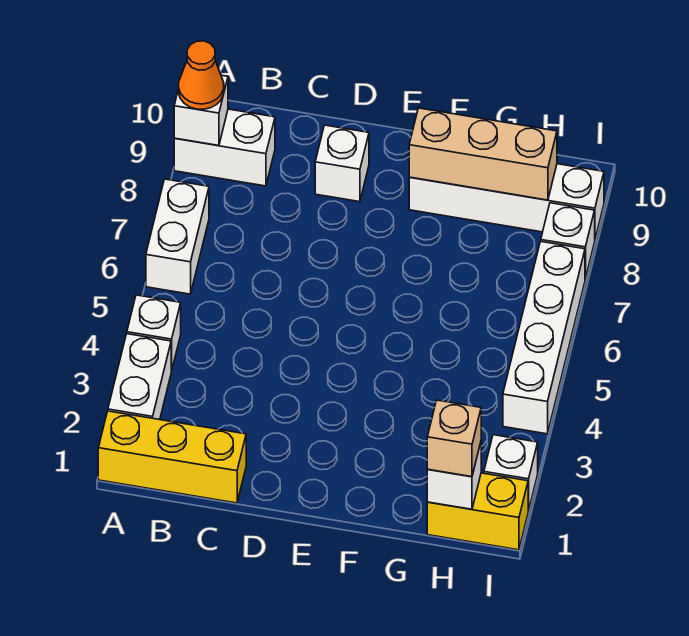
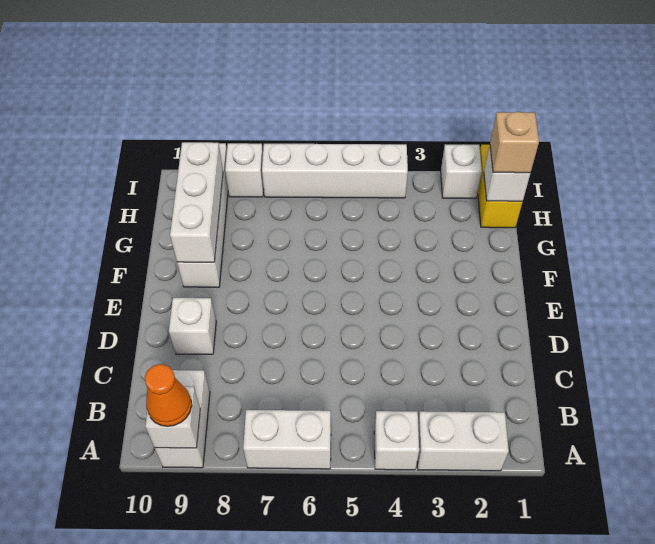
yellow brick A1:C1 level 1 -> none
tan brick F9:H9 level 2 -> white brick F9:H9 level 2

